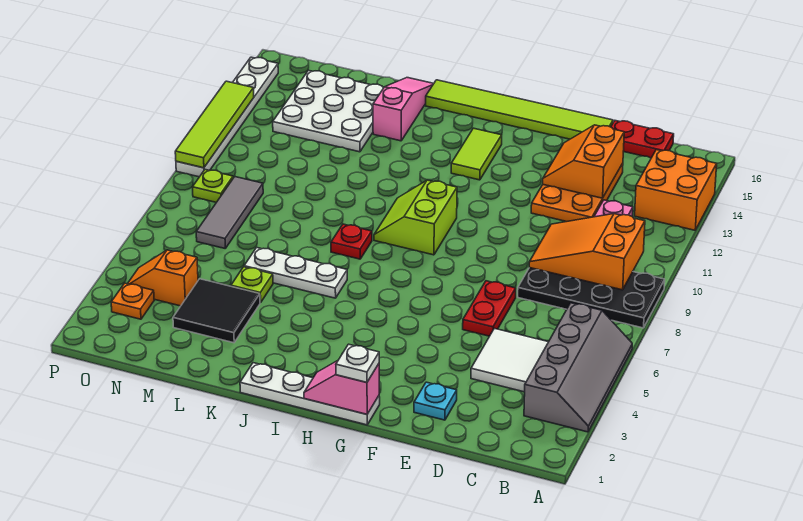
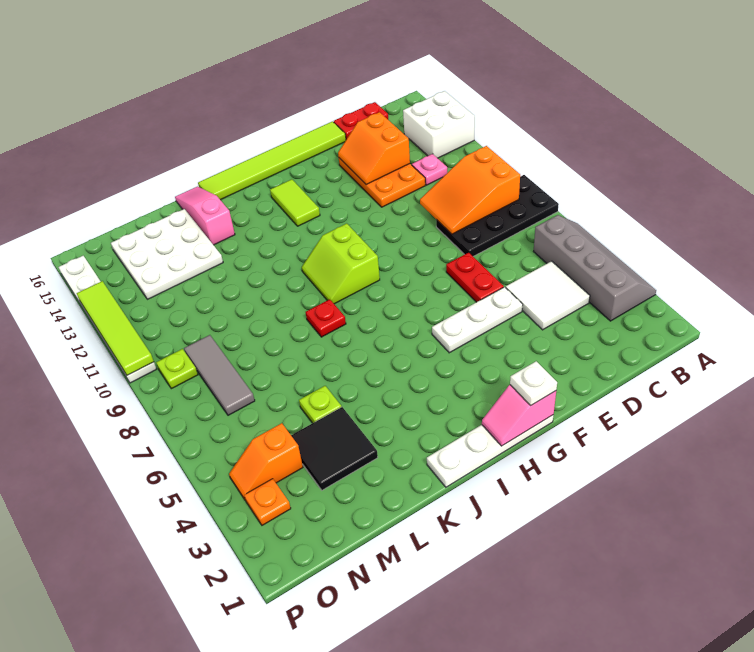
orange brick A13:B14 level 1 -> white brick A13:B14 level 1
cyan plate E2 level 1 -> none
white plate J6:L6 level 1 -> white plate E5:G5 level 1

